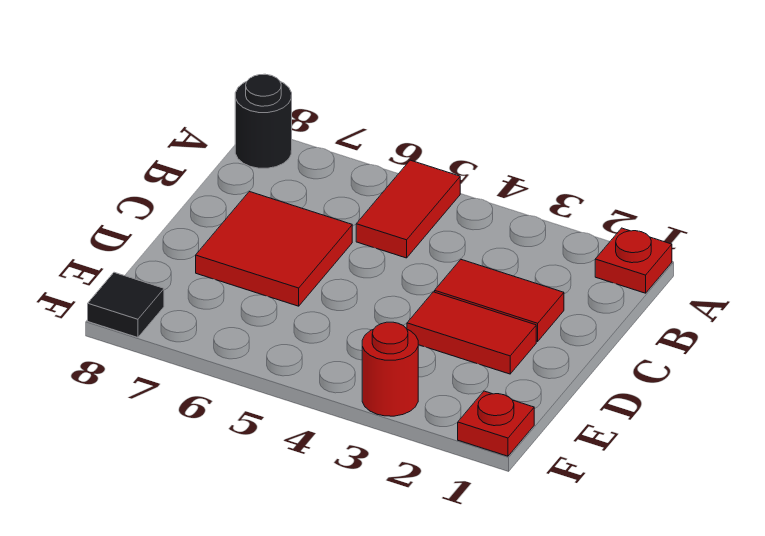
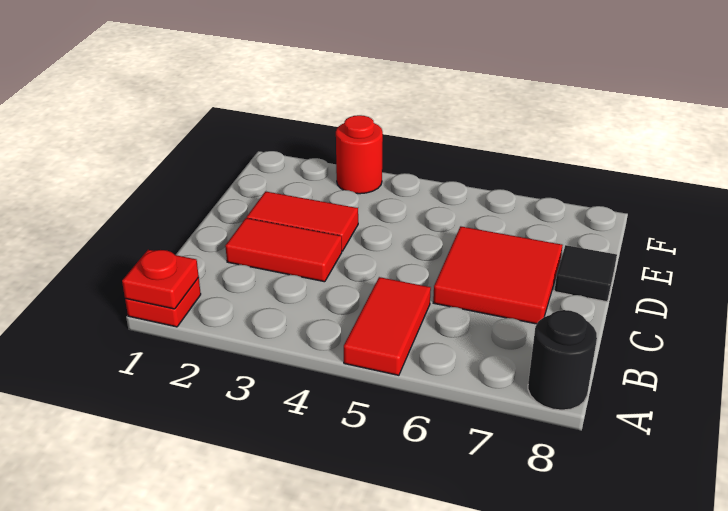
red plate F1 level 1 -> red plate A1 level 2
black tile F8 level 1 -> black tile D8 level 1

